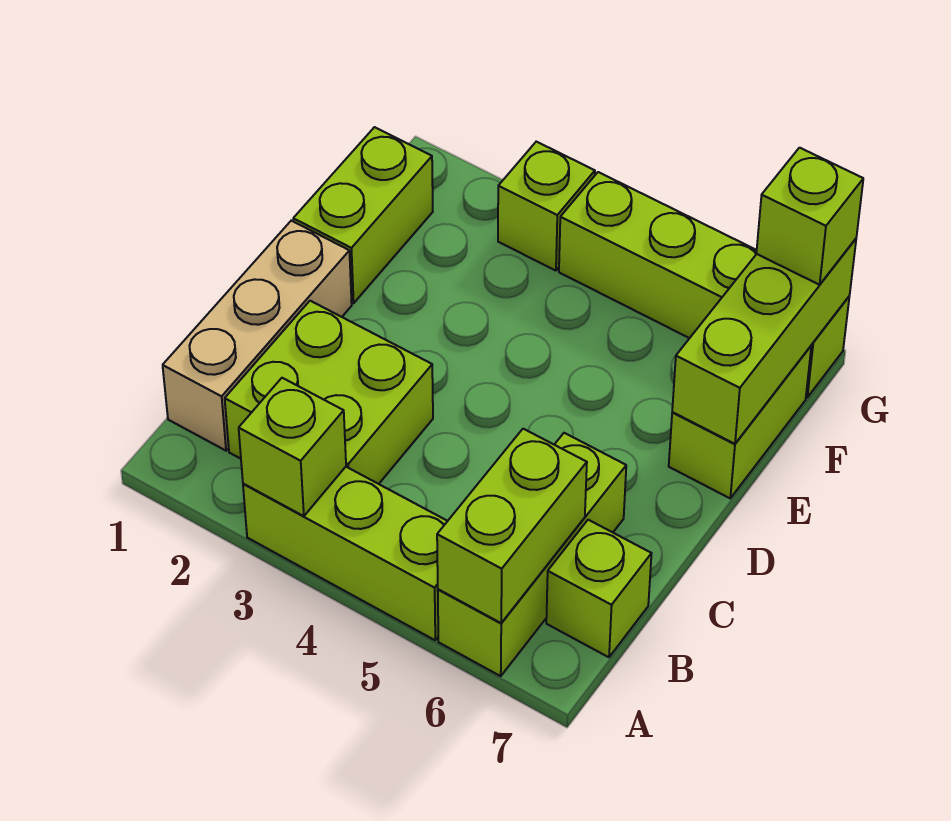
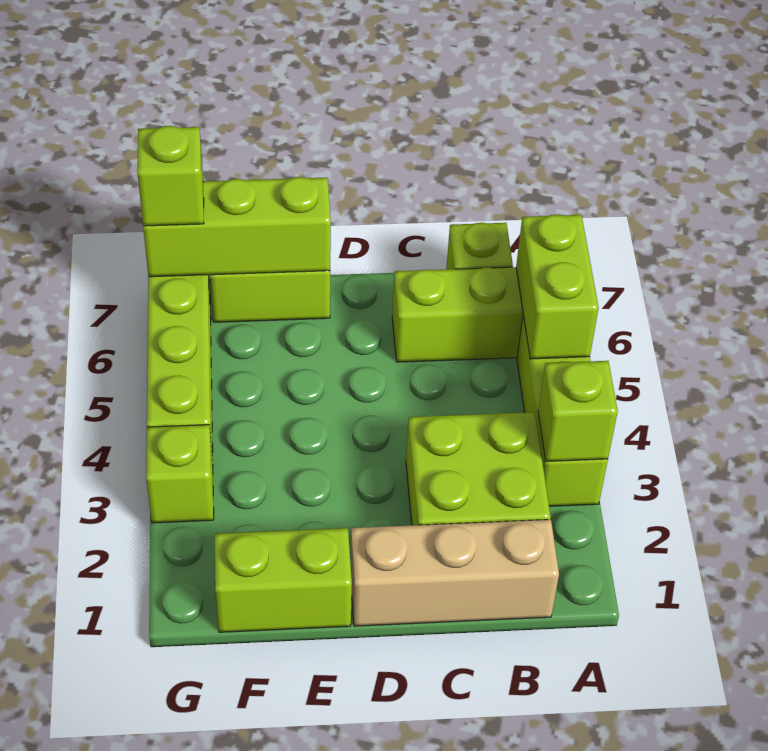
lime brick A6:B6 level 2 -> lime brick A5:A6 level 2

